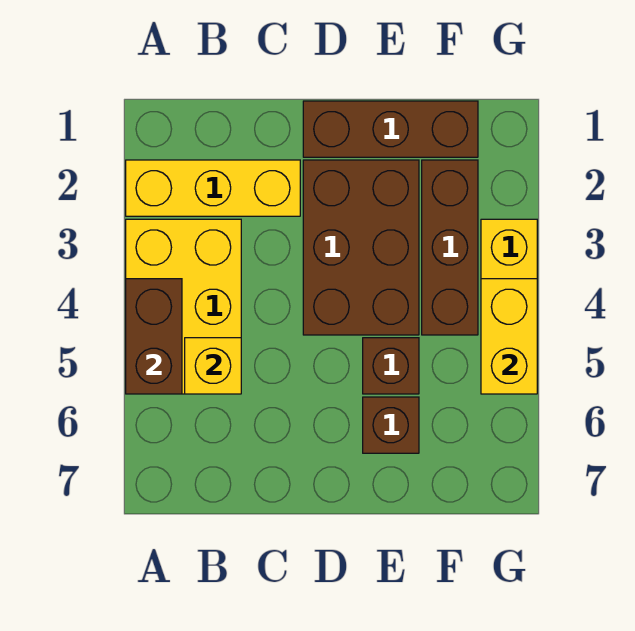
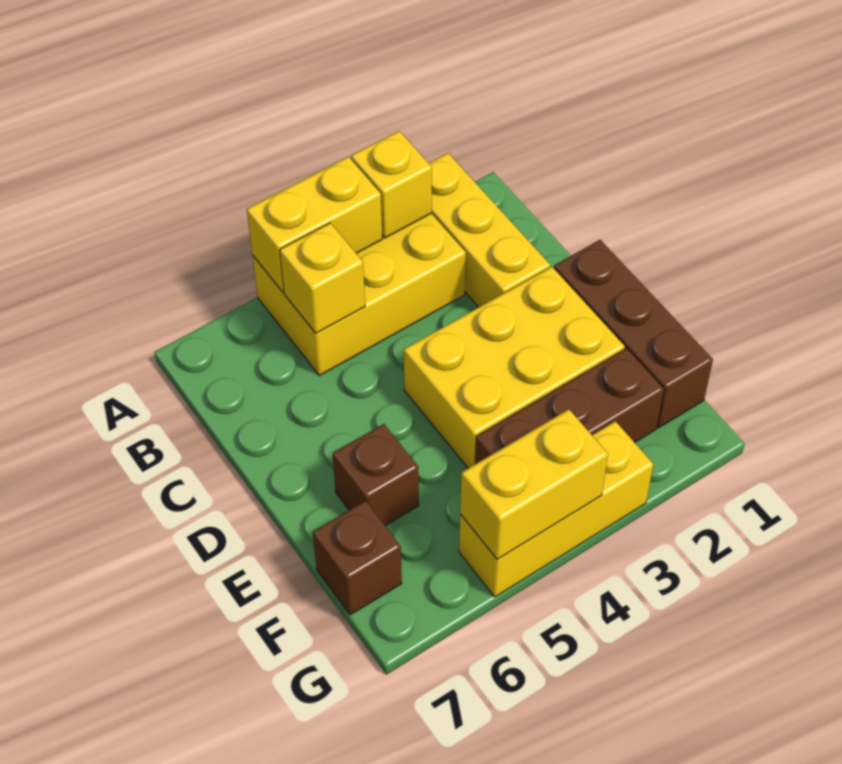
none -> yellow brick A3 level 2
brown brick A4:A5 level 2 -> yellow brick A4:A5 level 2
brown brick D2:E4 level 1 -> yellow brick D2:E4 level 1
brown brick E5 level 1 -> brown brick F7 level 1

